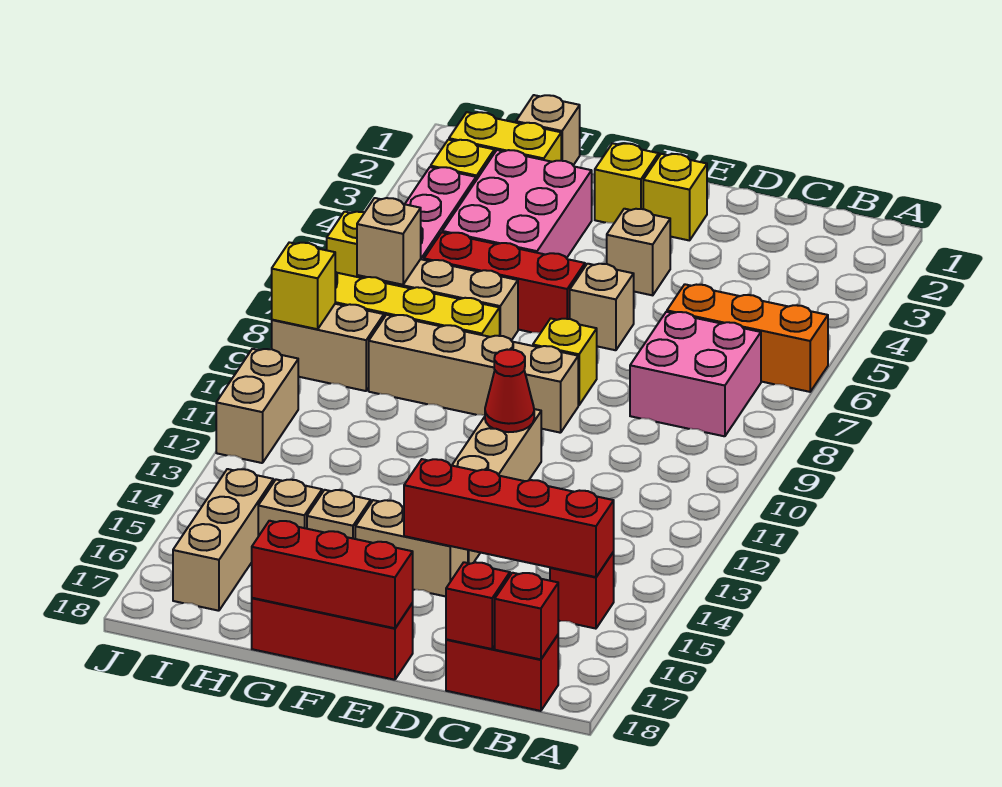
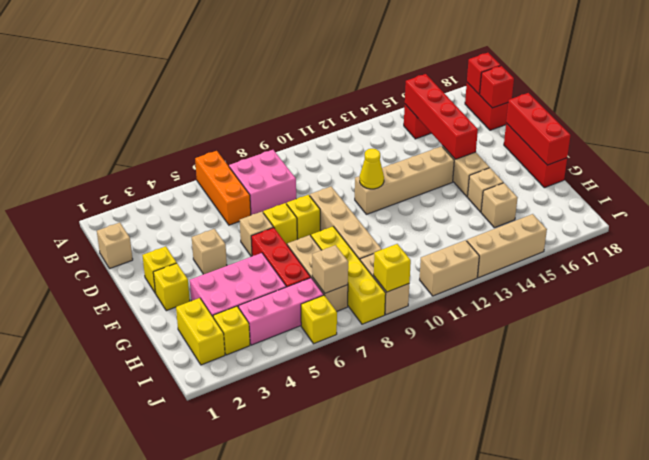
none -> yellow brick E7 level 1
red cone E11 level 2 -> yellow cone E11 level 2
tan brick H1 level 1 -> tan brick C1 level 1
tan brick I15:I17 level 1 -> tan brick J13:J15 level 1

